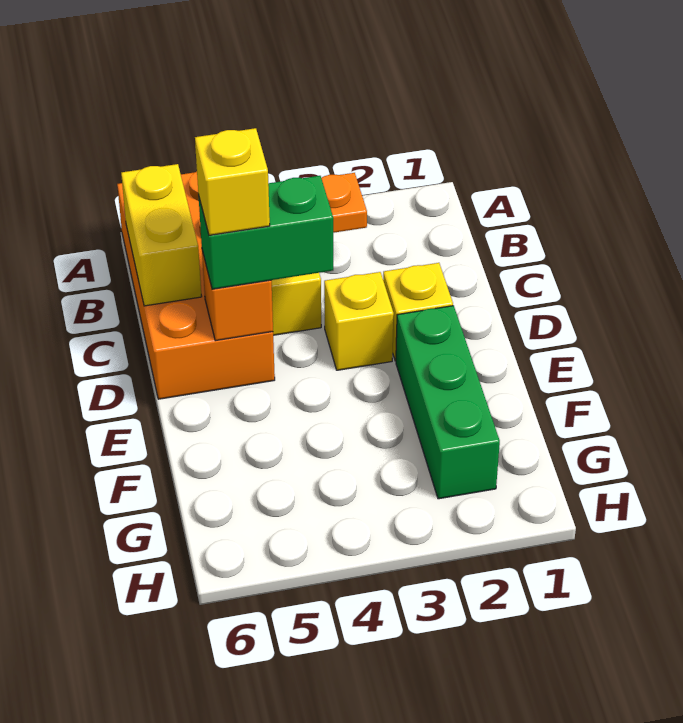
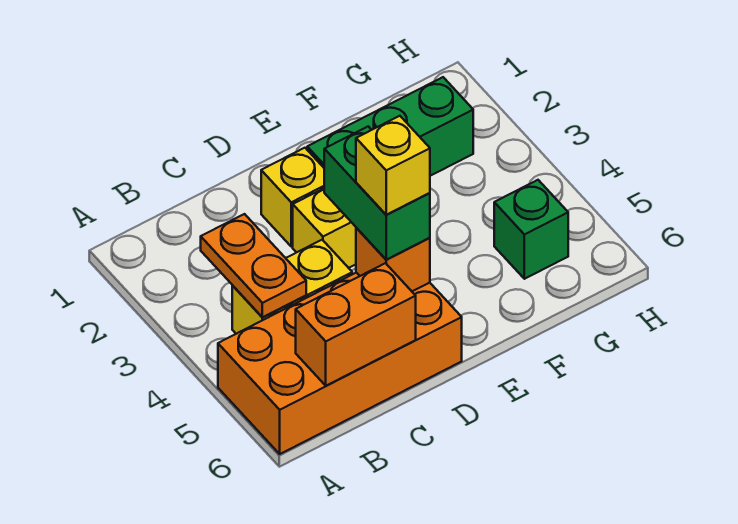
yellow brick B6:C6 level 2 -> orange brick B6:C6 level 2
none -> green brick G5 level 1

